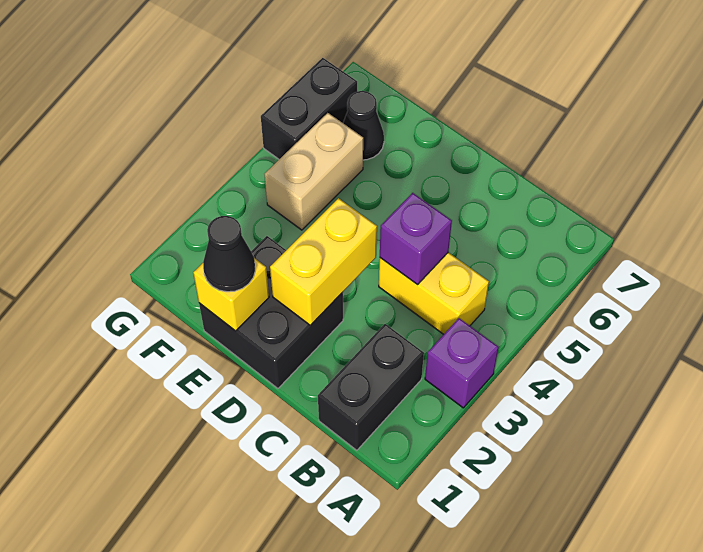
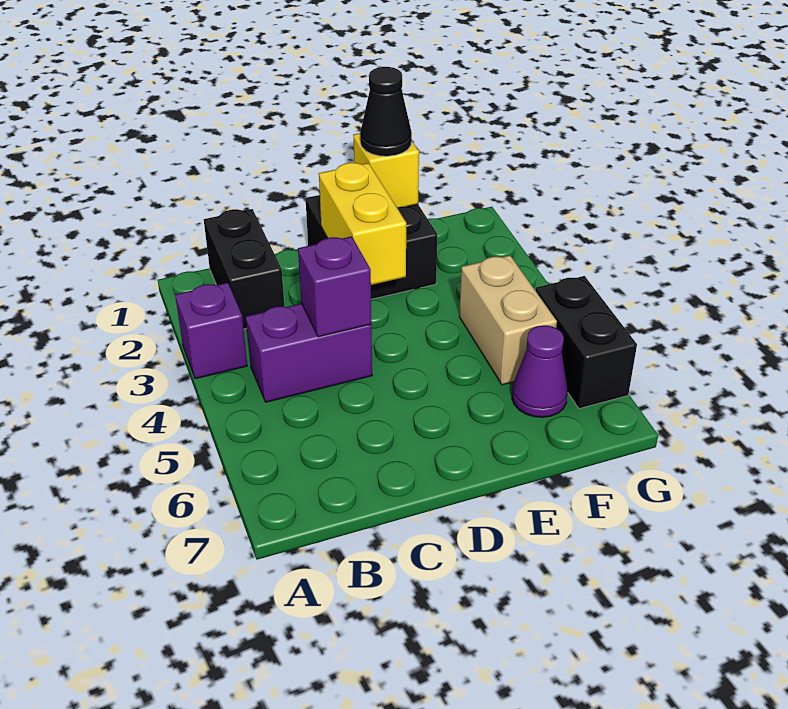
yellow brick B4:C4 level 1 -> purple brick B4:C4 level 1
black cone F6 level 1 -> purple cone F6 level 1

